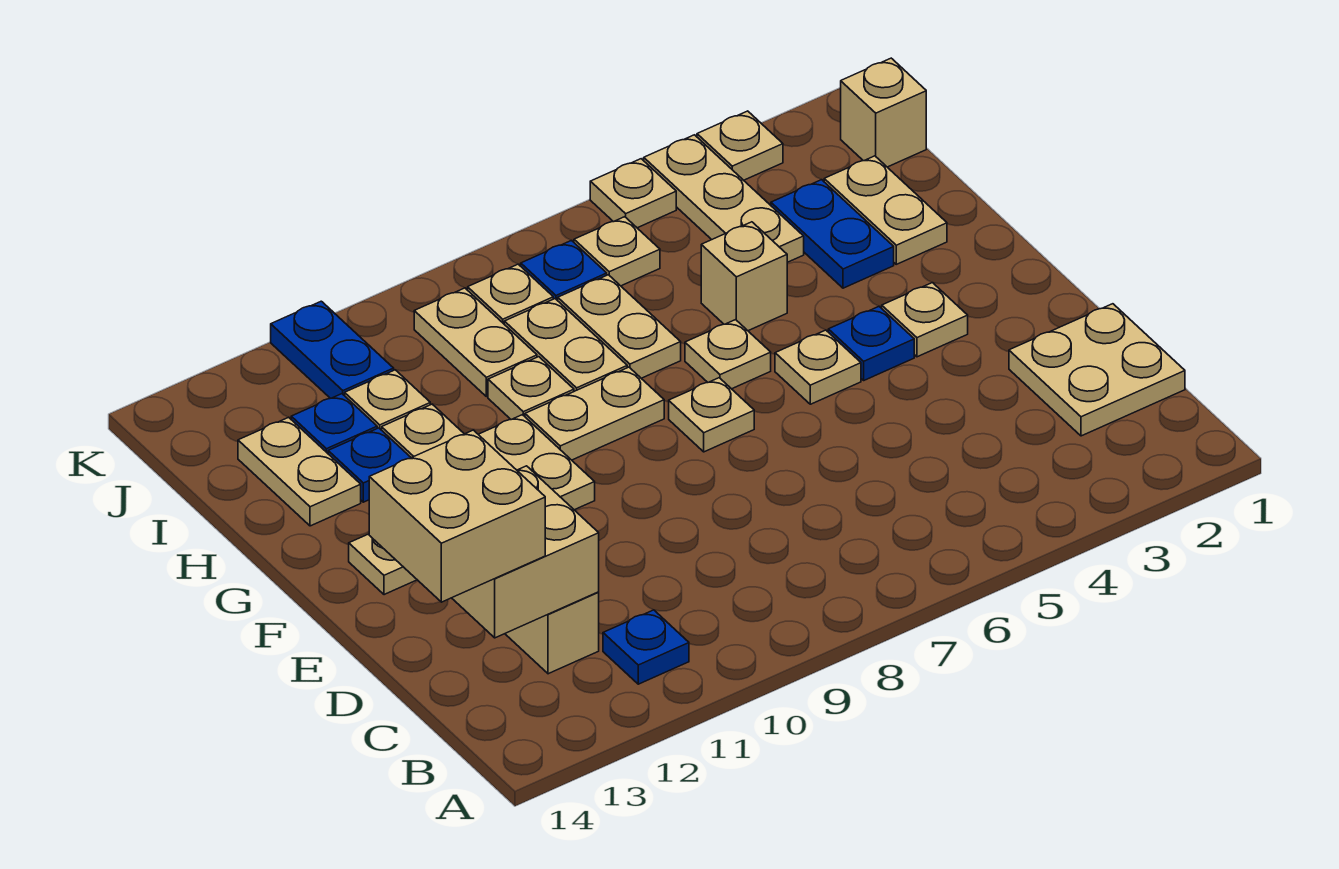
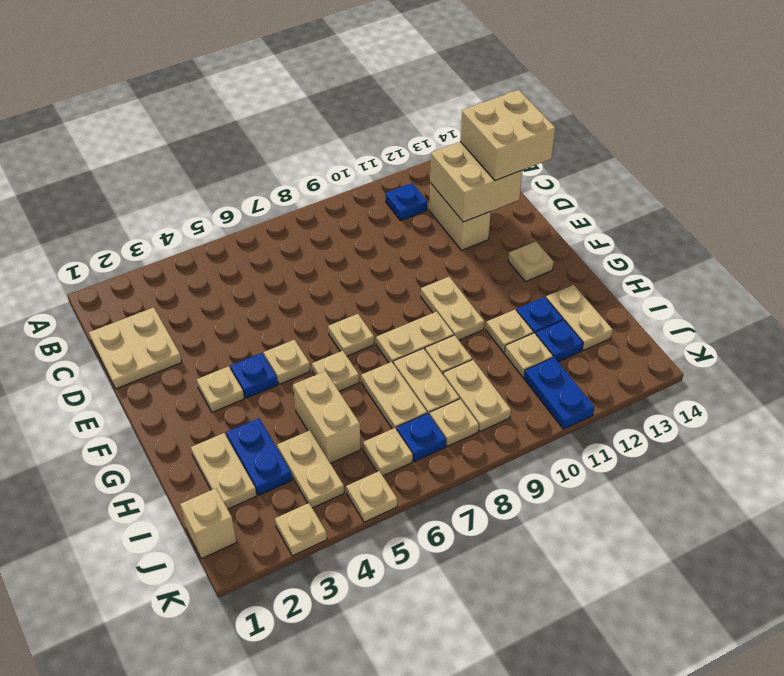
tan brick H5 level 1 -> tan brick H5:I5 level 1
tan plate I4:K4 level 1 -> tan plate I4:J4 level 1

